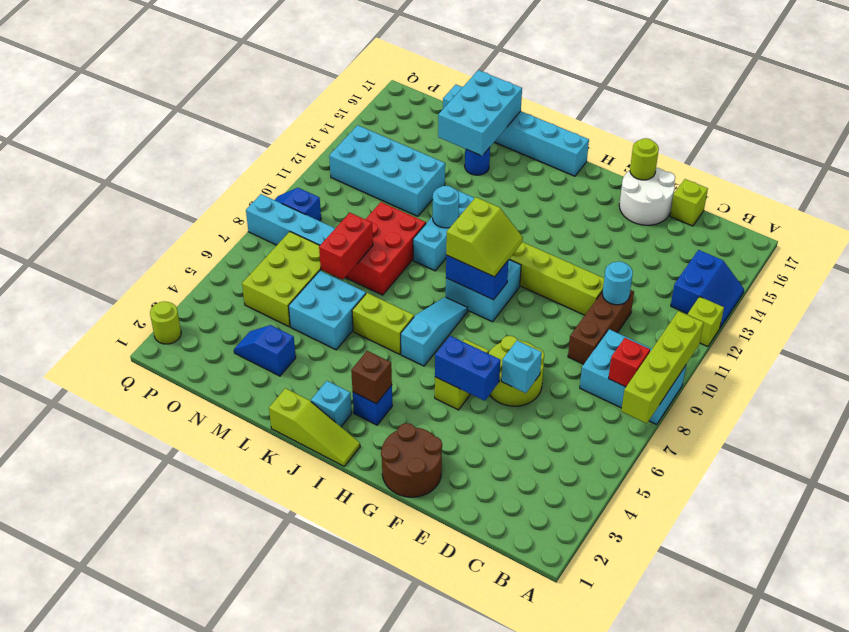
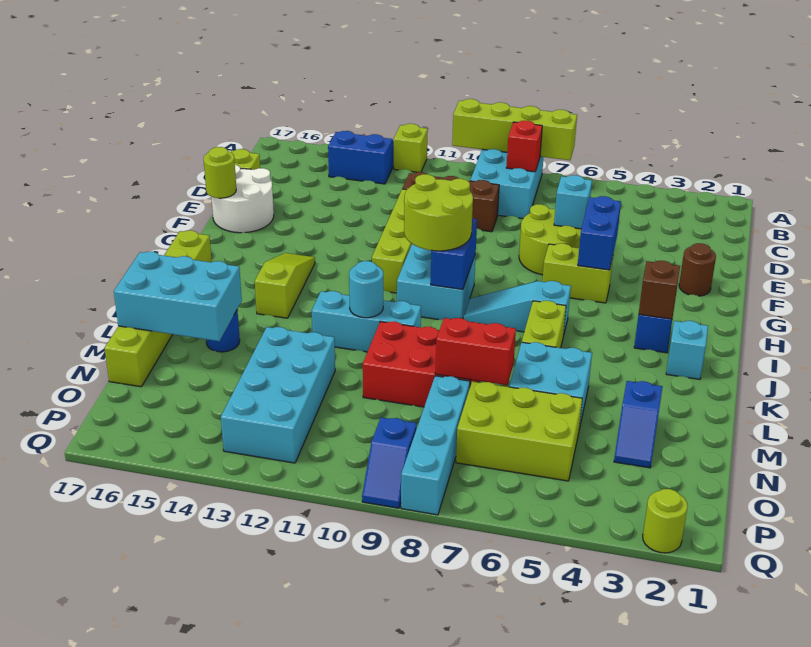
cyan round brick D11 level 2 -> none
brown round brick F1:G2 level 1 -> brown round brick F2 level 1
lime slope H9:I10 level 3 top I -> lime round brick H9:I10 level 3
lime slope I1:K1 level 1 top K -> lime slope H14:J14 level 1 top J
cyan brick I17:N17 level 1 -> lime brick I17:N17 level 1

